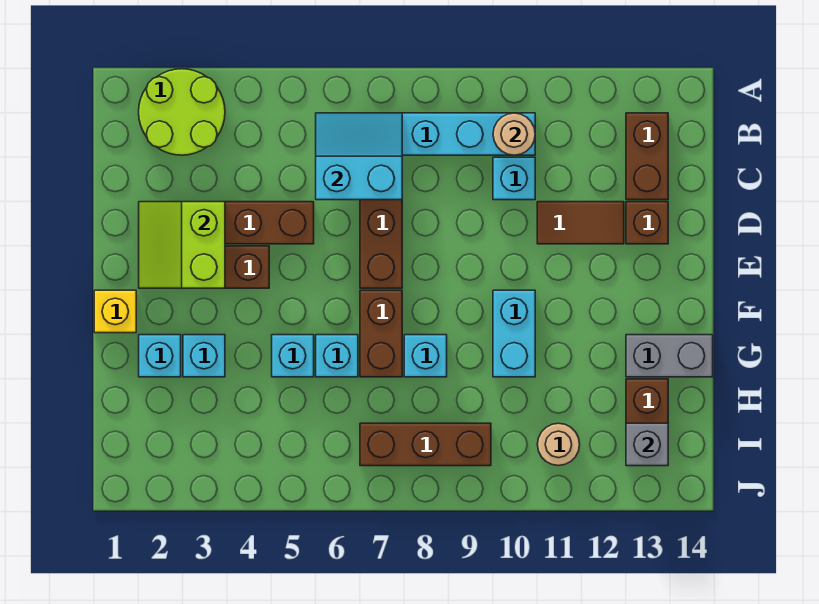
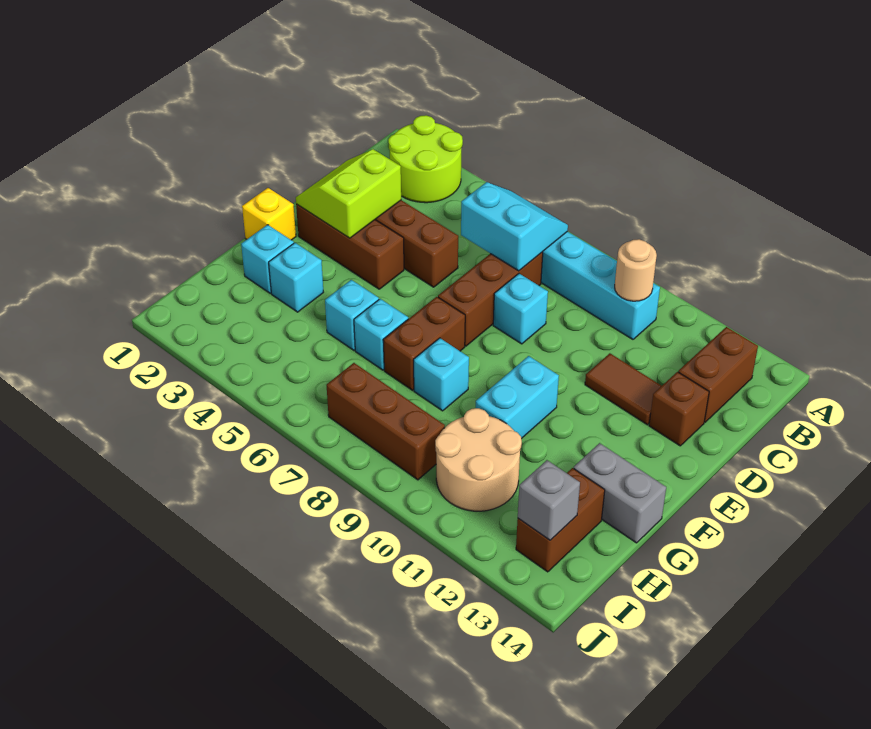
cyan brick C10 level 1 -> cyan brick D8 level 1
tan round brick I11 level 1 -> tan round brick H10:I11 level 1

